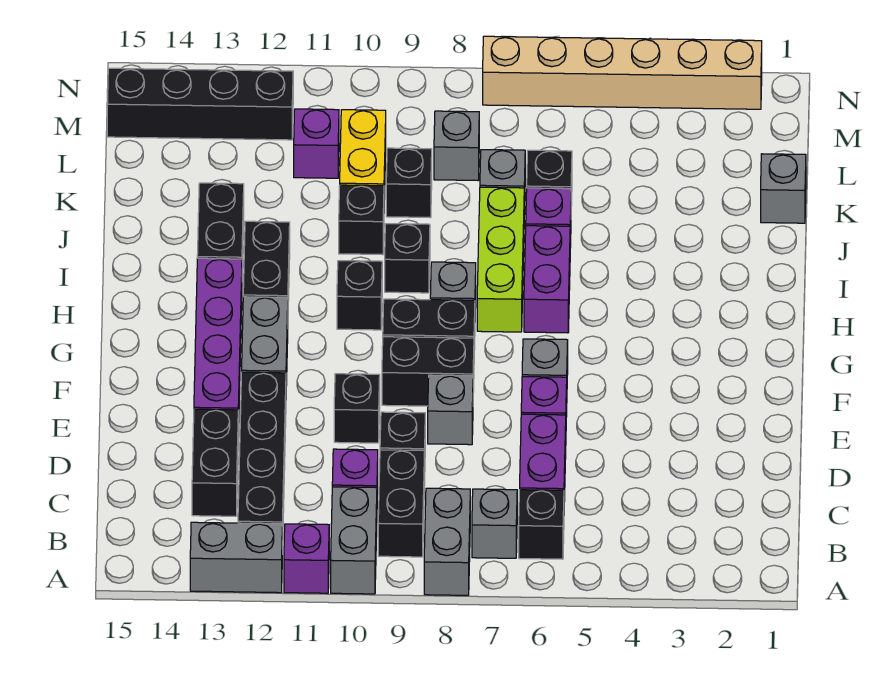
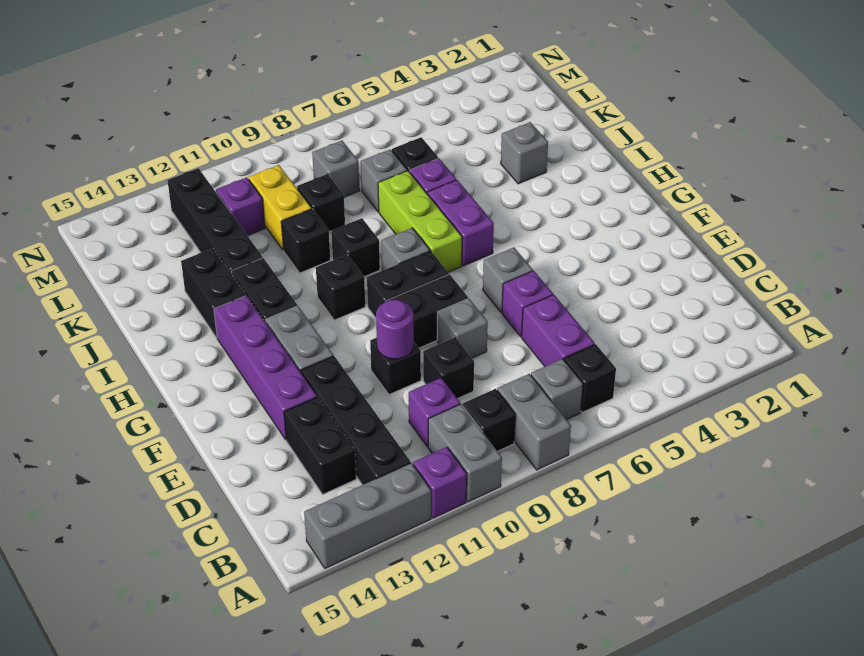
grey brick A12:A13 level 1 -> grey brick A12:A14 level 1
black brick B9:C9 level 1 -> black brick B9 level 1
none -> purple round brick E10 level 2
grey brick K1 level 1 -> grey brick J3 level 1
black brick M12:M15 level 1 -> black brick J12:M12 level 1
tan brick N2:N7 level 1 -> none

